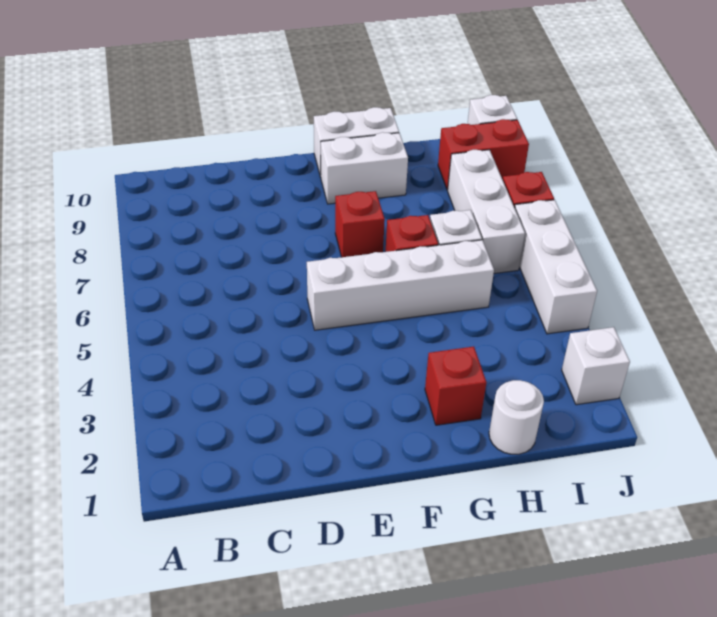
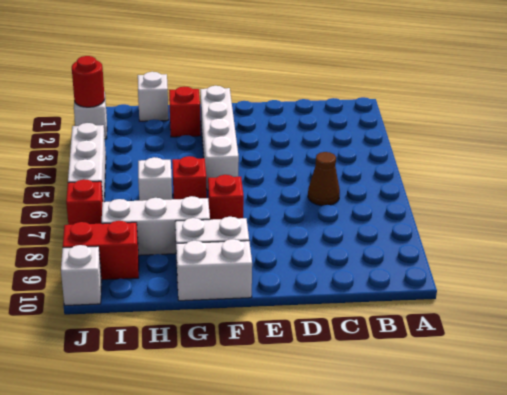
none -> brown cone C6 level 1
white brick E5:H5 level 1 -> white brick F2:F5 level 1
white round brick H1 level 1 -> white brick H1 level 1
white brick I6:I8 level 1 -> white brick G8:I8 level 1
none -> red round brick J2 level 2

